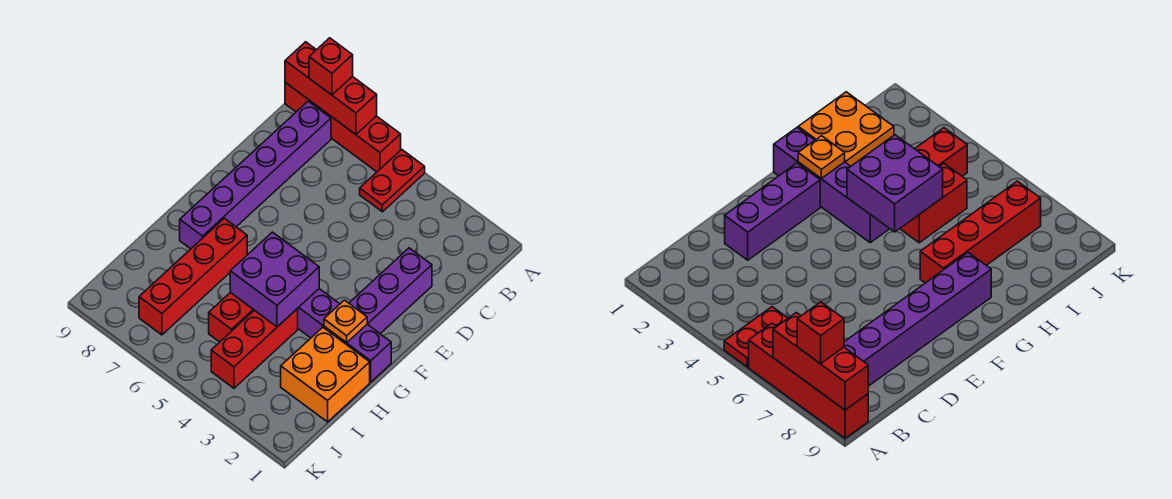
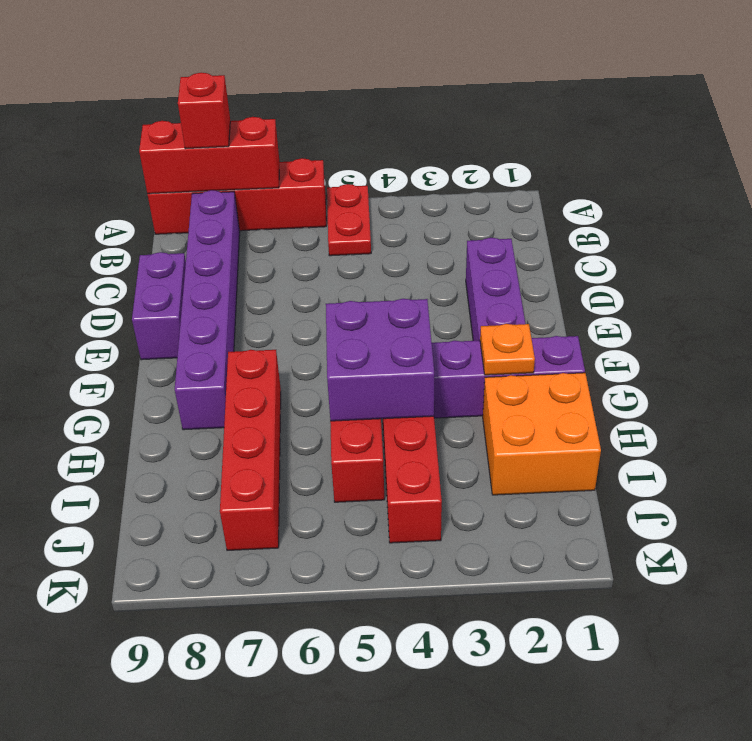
none -> purple brick D9:E9 level 1

